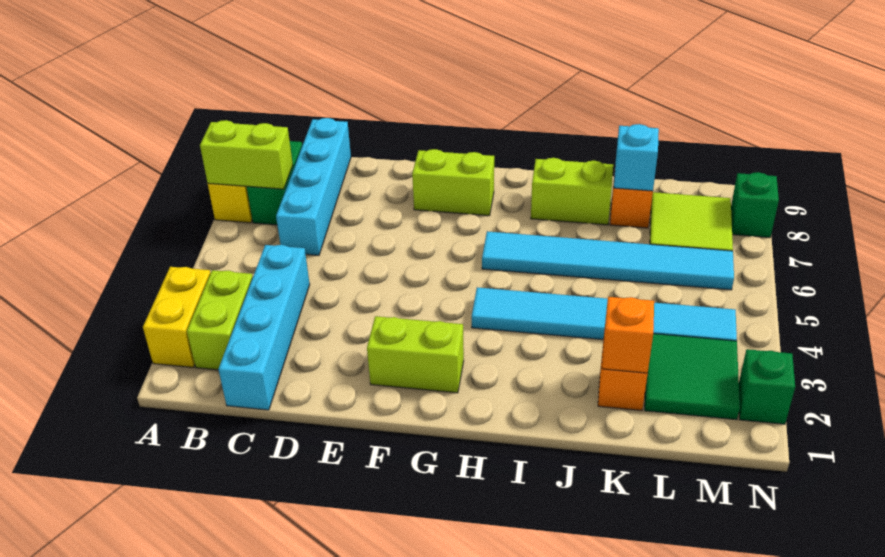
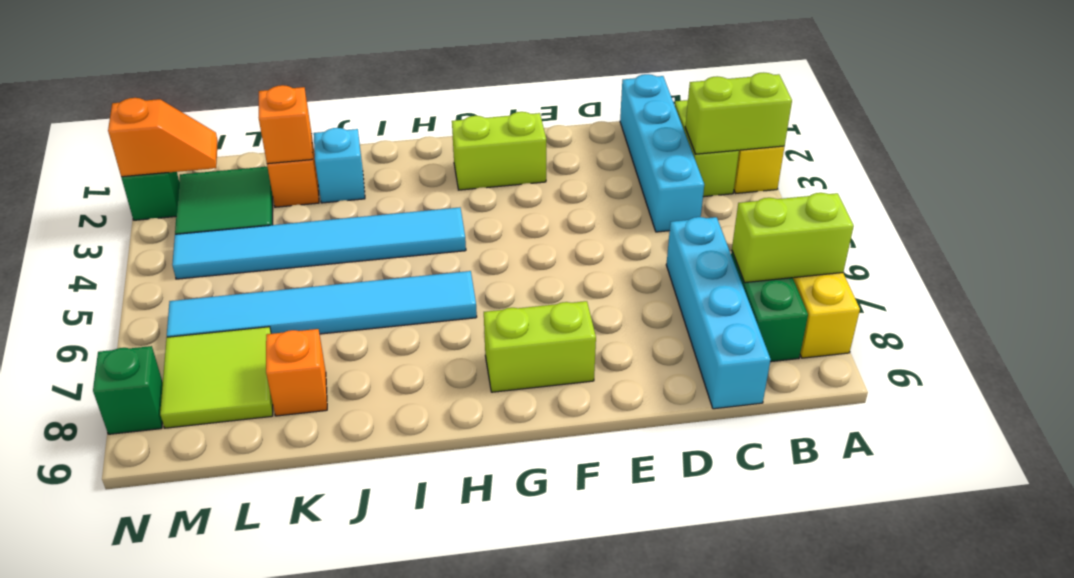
lime brick I8:J8 level 1 -> lime brick A3:B3 level 2
cyan brick K8 level 2 -> cyan brick J2 level 1
none -> orange slope M2:N2 level 2 top N

